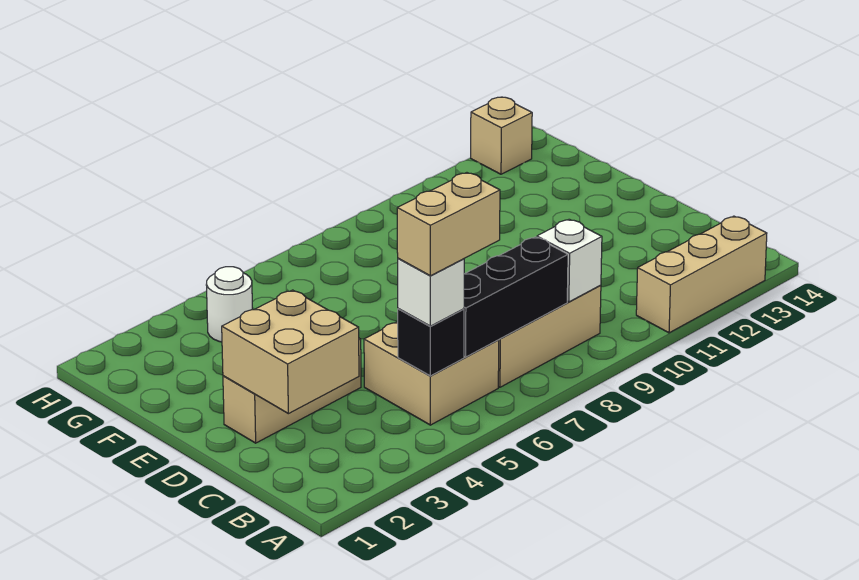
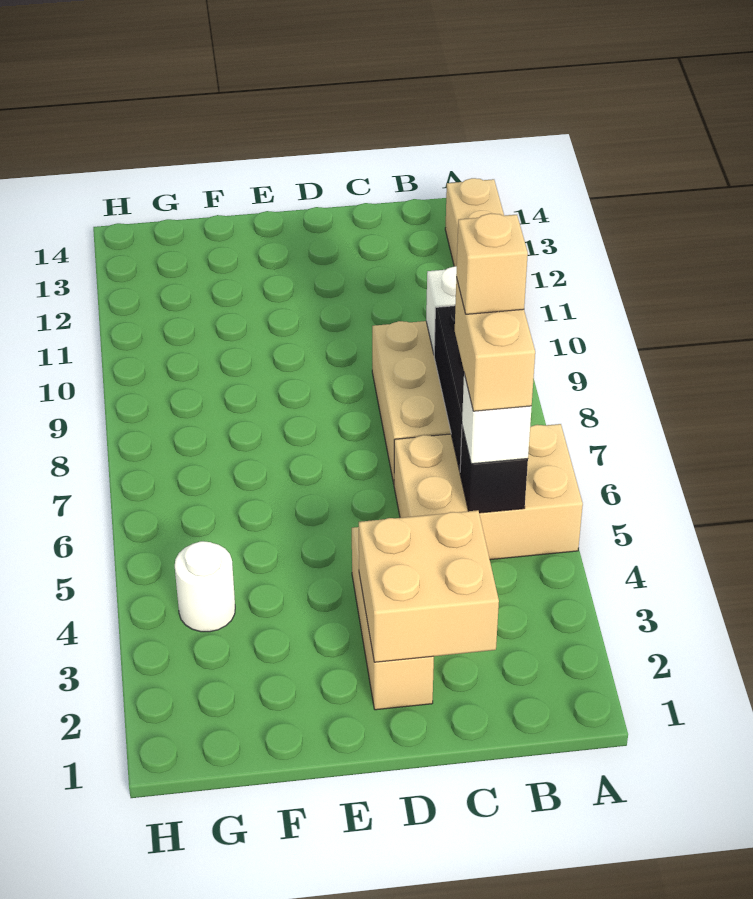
tan brick B5:C6 level 1 -> tan brick A5:C6 level 1
tan brick H13 level 1 -> tan brick B6 level 5

